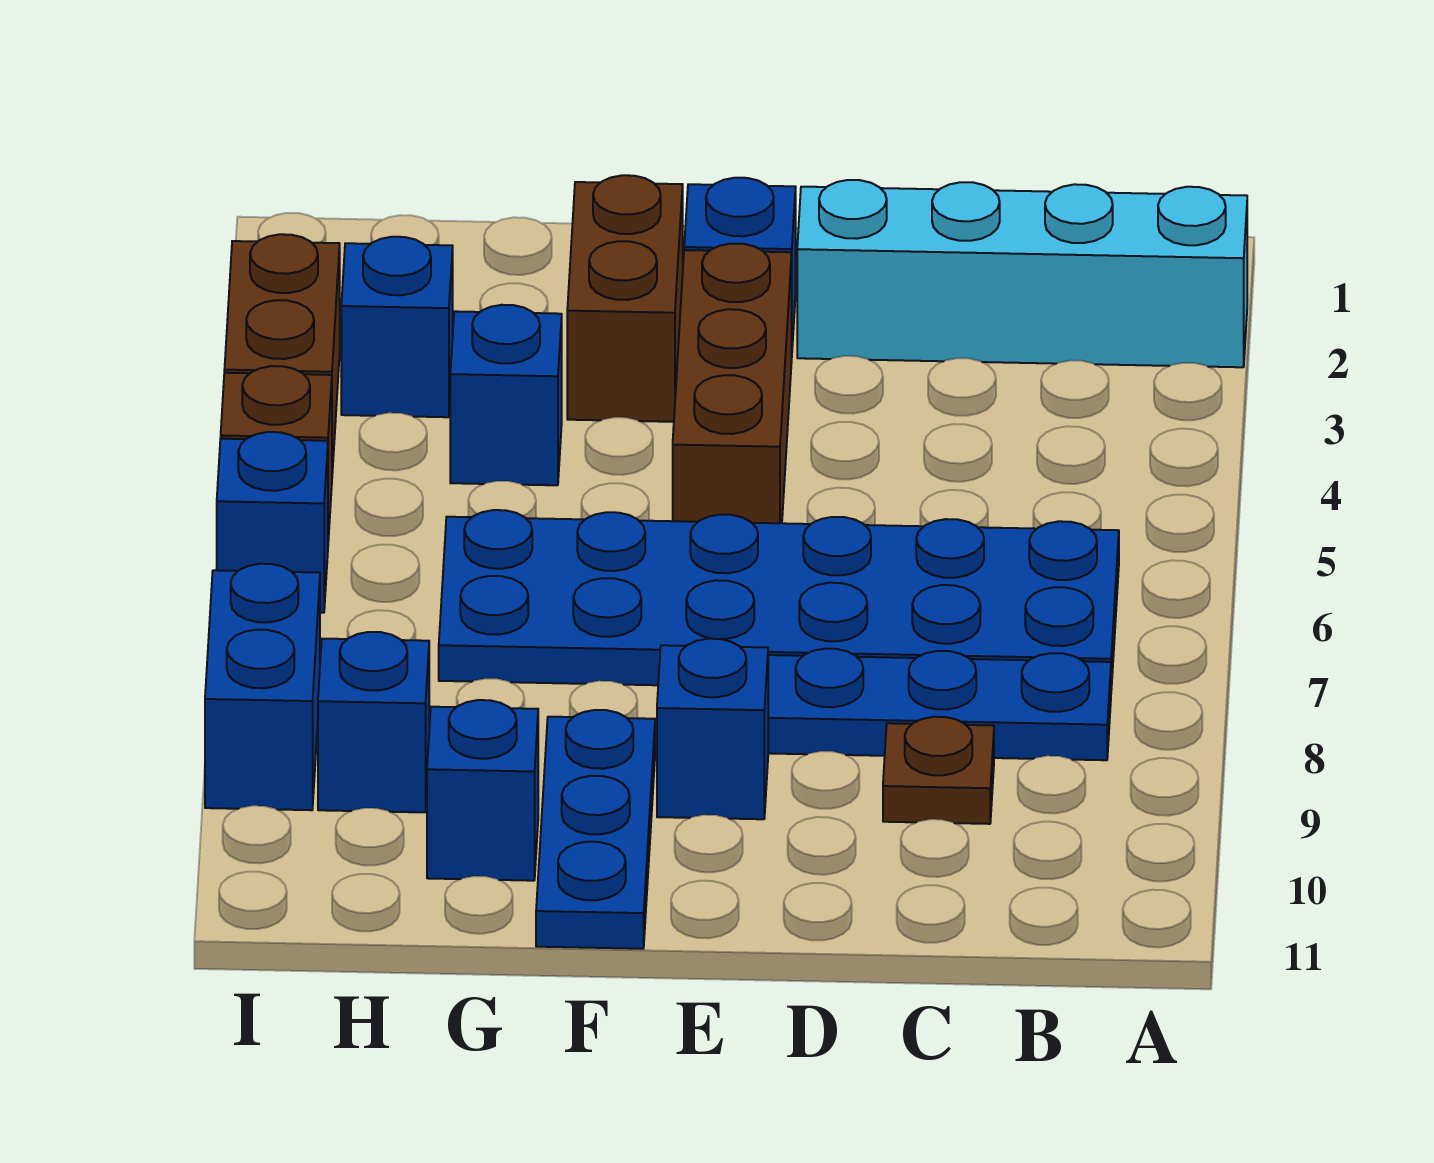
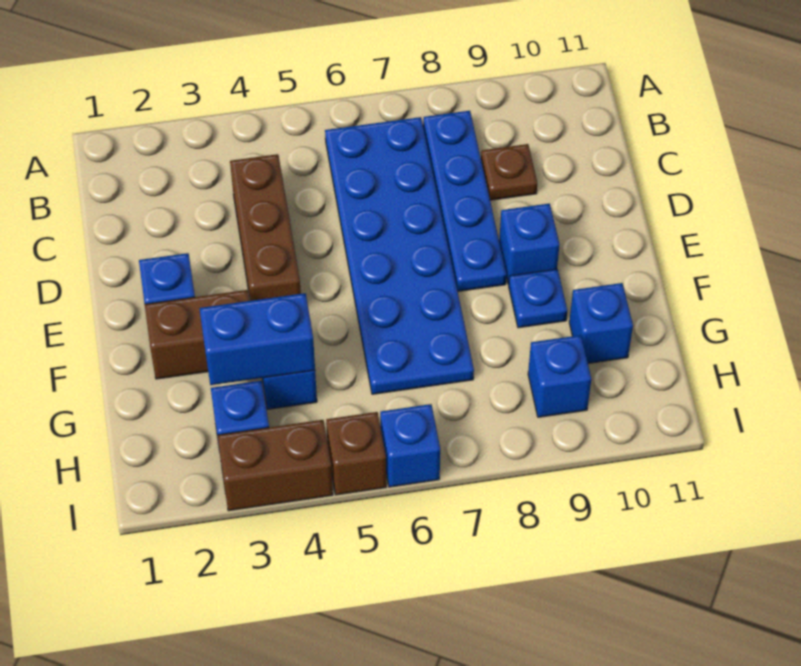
cyan brick A2:D2 level 1 -> none
brown brick E3:E5 level 1 -> brown brick C4:E4 level 1
blue plate F9:F11 level 1 -> blue plate F9 level 1
blue brick I8:I9 level 1 -> blue brick G3:G4 level 2

